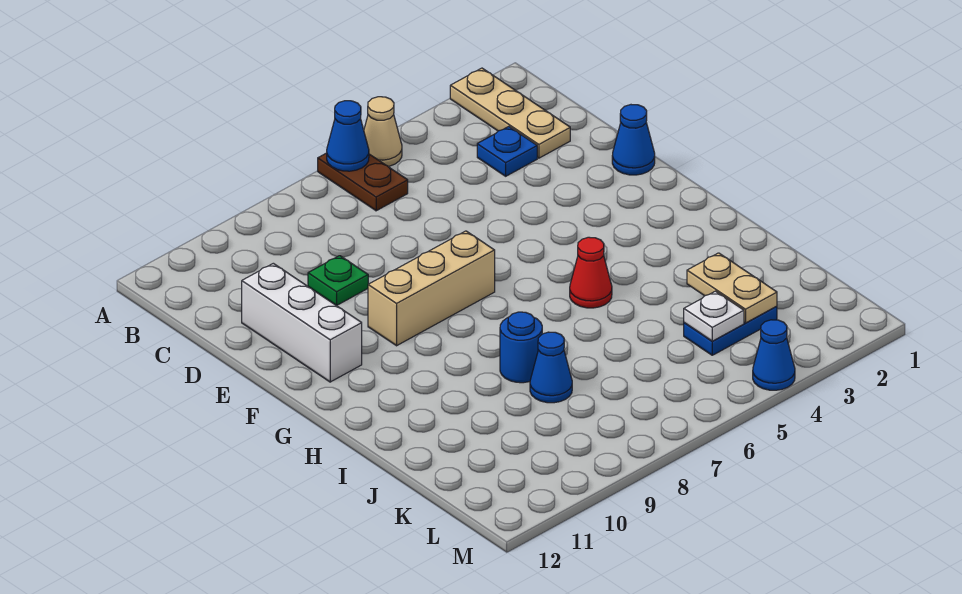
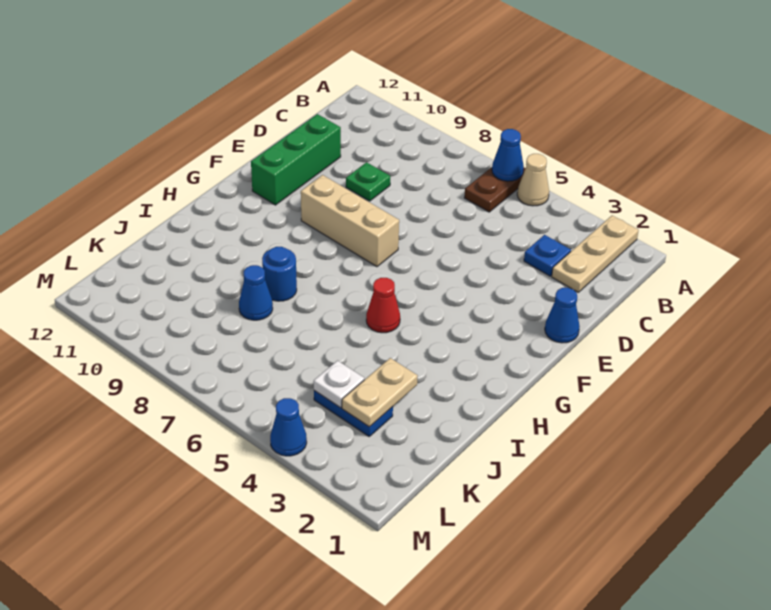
white brick D11:F11 level 1 -> green brick D11:F11 level 1

